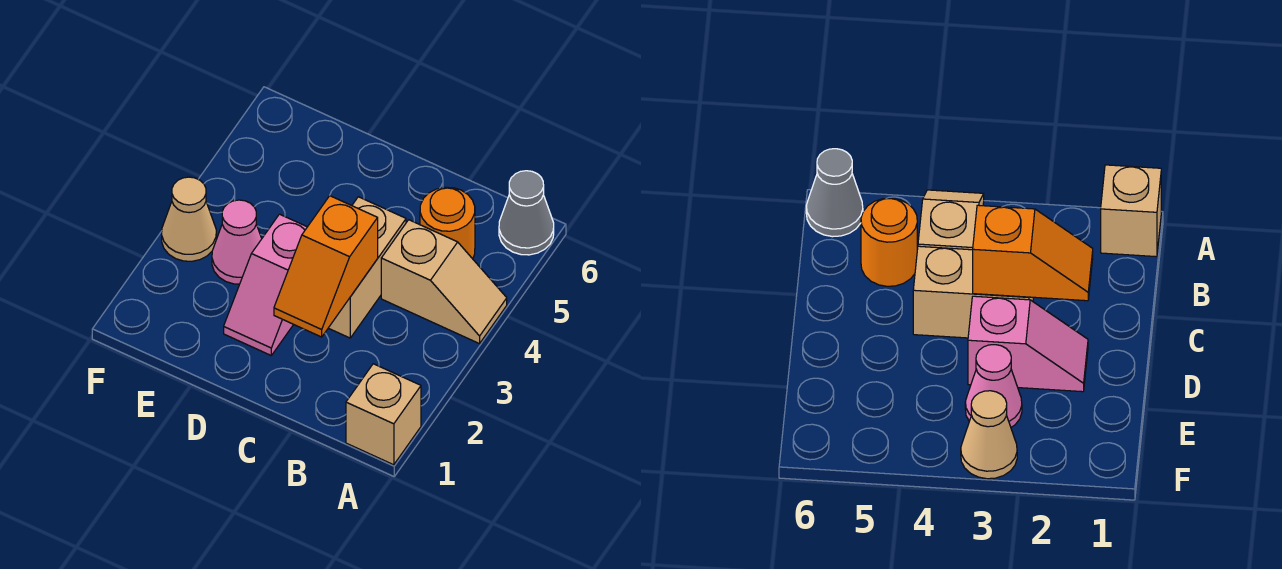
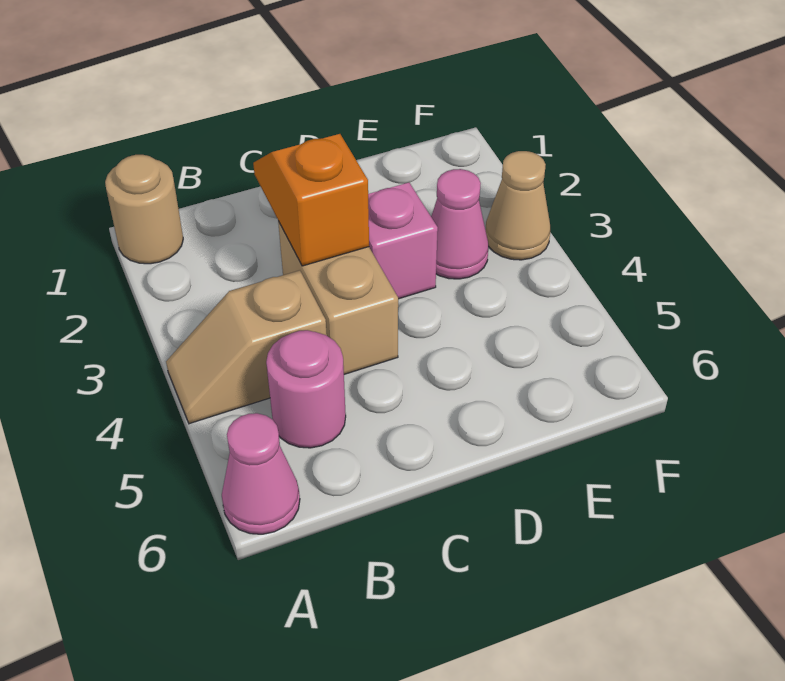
tan brick A1 level 1 -> tan round brick A1 level 1
grey cone A6 level 1 -> pink cone A6 level 1
orange round brick B5 level 1 -> pink round brick B5 level 1

